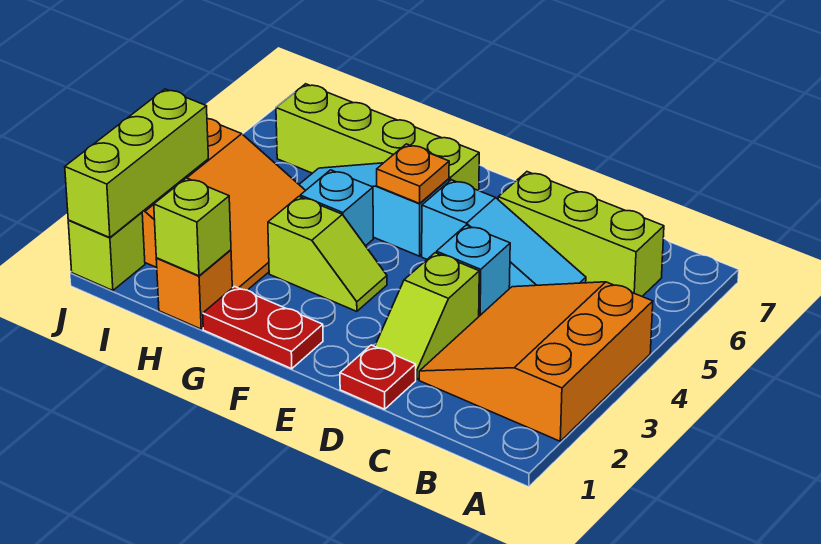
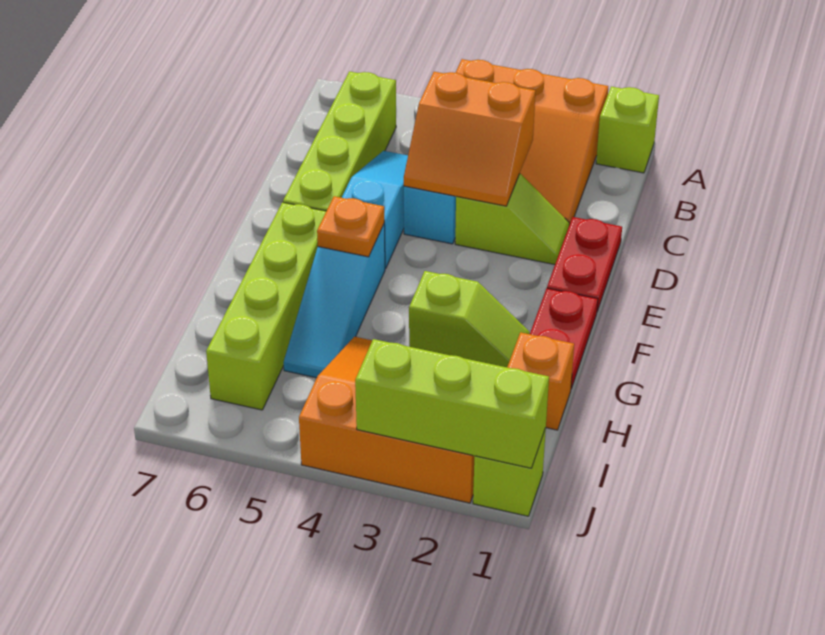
lime brick B6:D6 level 1 -> lime brick B6:E6 level 1
none -> orange slope C3:D4 level 2 top C
red plate D1 level 1 -> red plate D1:E1 level 1
lime slope F3:G3 level 1 top G -> lime slope G2:G3 level 1 top 3
cyan brick G4 level 1 -> none
lime brick H1 level 2 -> lime brick A1 level 1

